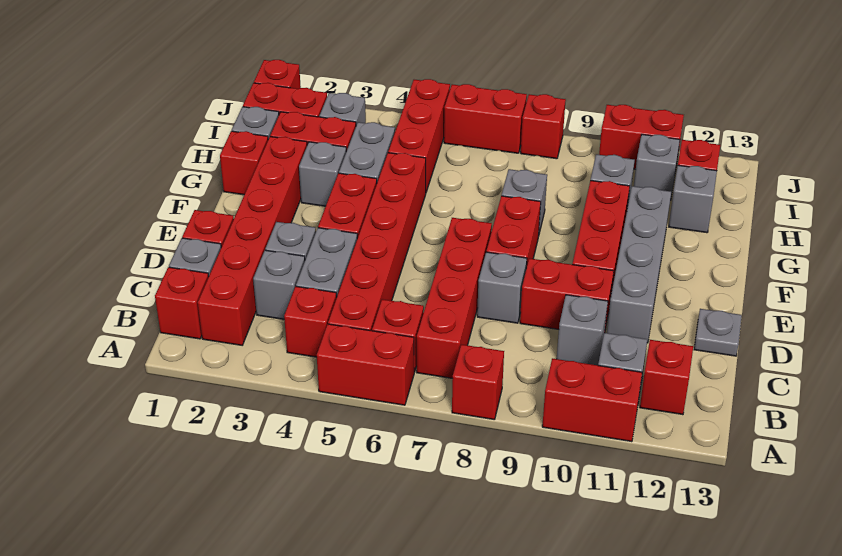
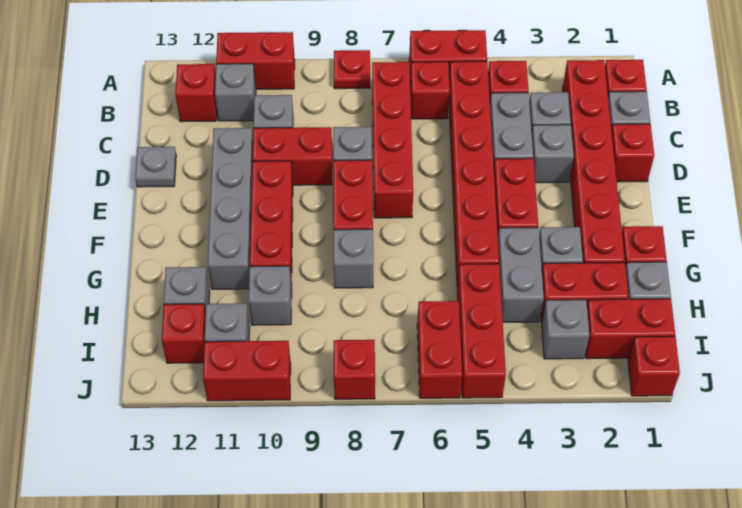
red brick A8 level 1 -> red plate A8 level 1
red brick J6:J7 level 1 -> red brick I6:J6 level 1

